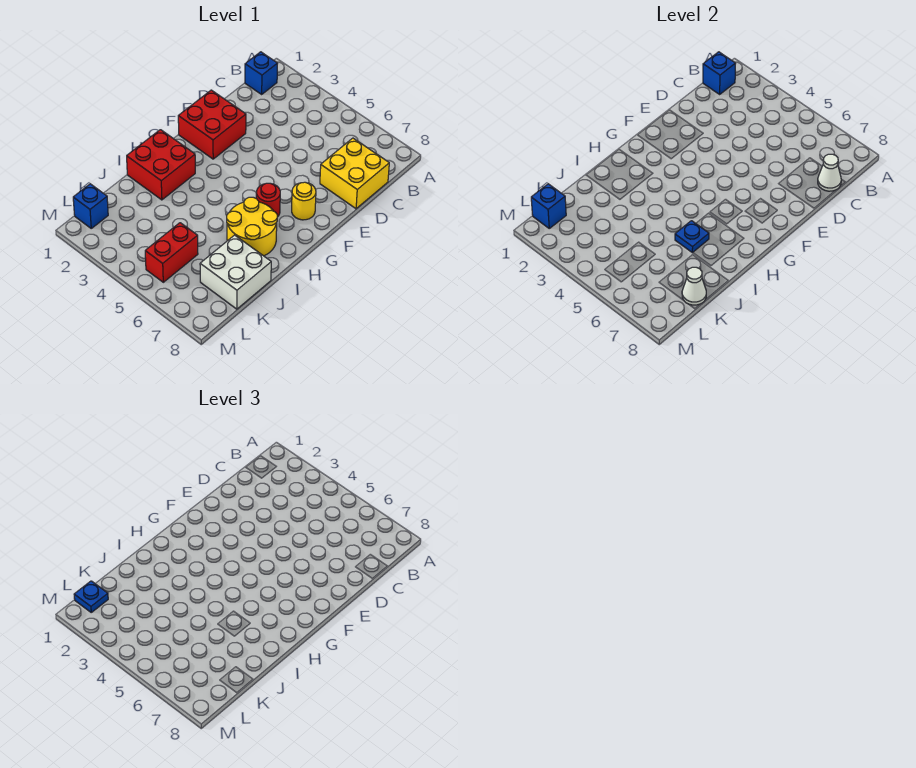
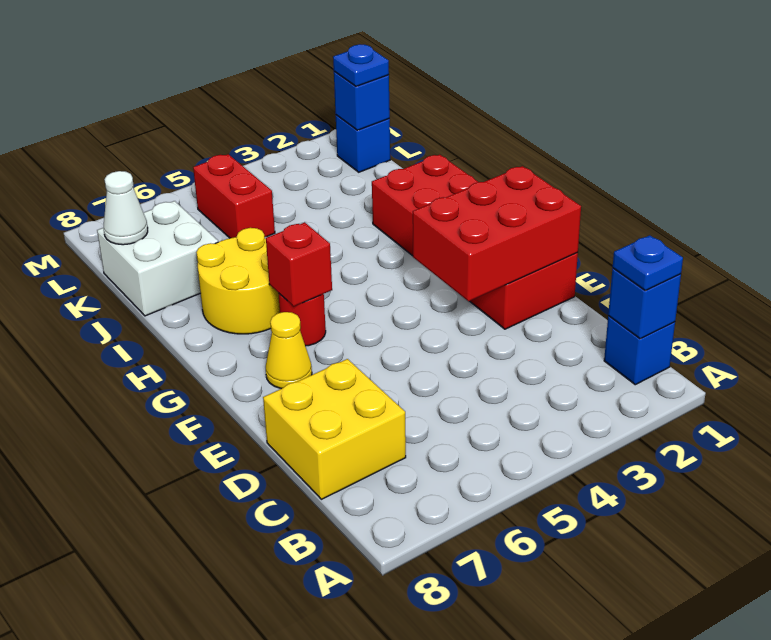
white cone C8 level 2 -> none
none -> red brick E1:F3 level 2
yellow round brick F7 level 1 -> yellow cone F7 level 1
none -> red brick G6 level 2
blue plate I6 level 2 -> blue plate B1 level 3

